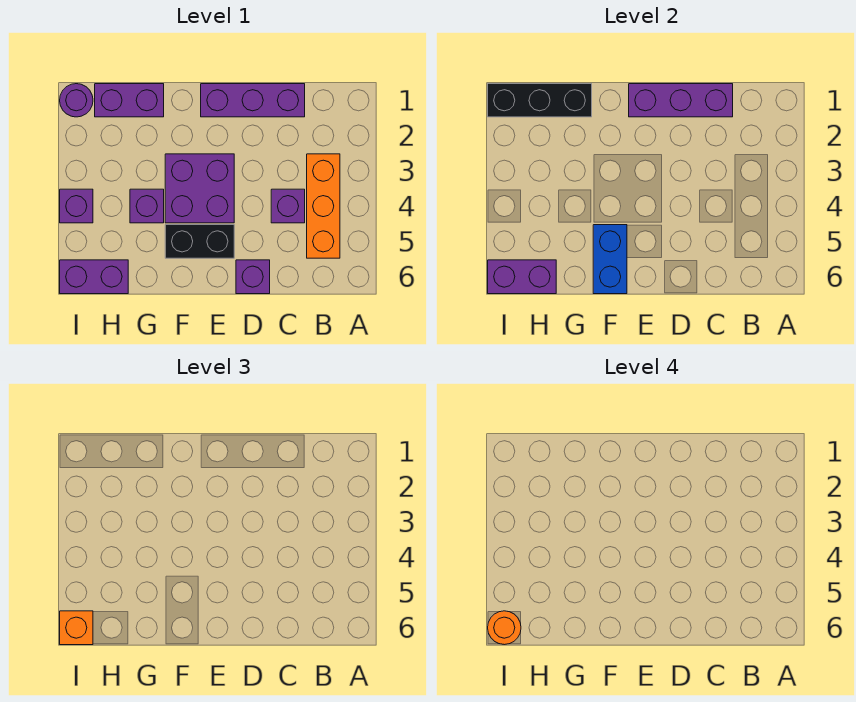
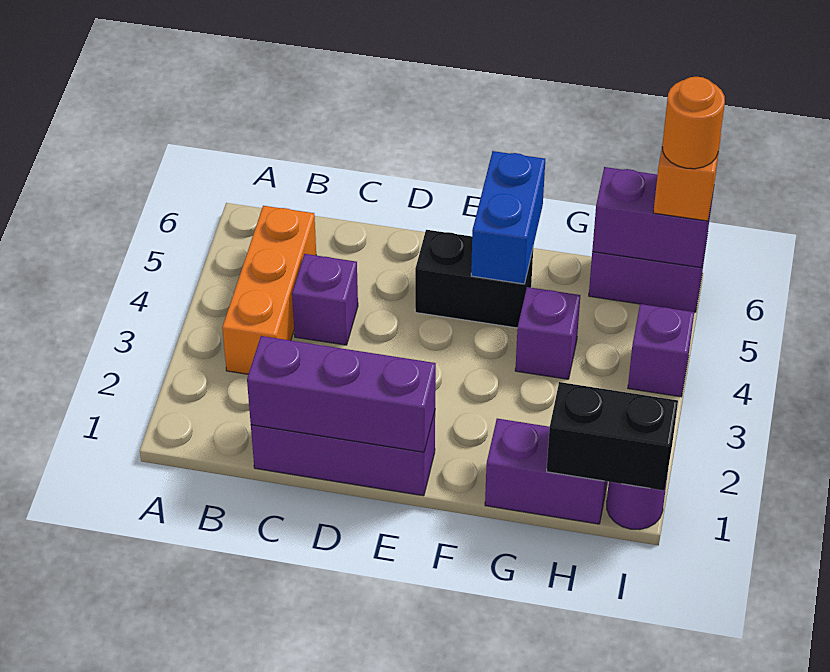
purple brick D6 level 1 -> none
purple brick E3:F4 level 1 -> none
black brick G1:I1 level 2 -> black brick H1:I1 level 2

